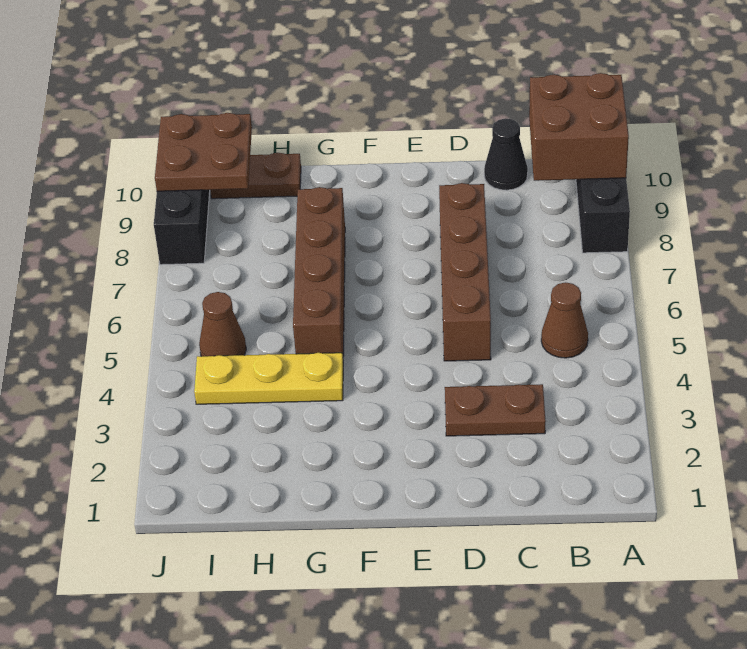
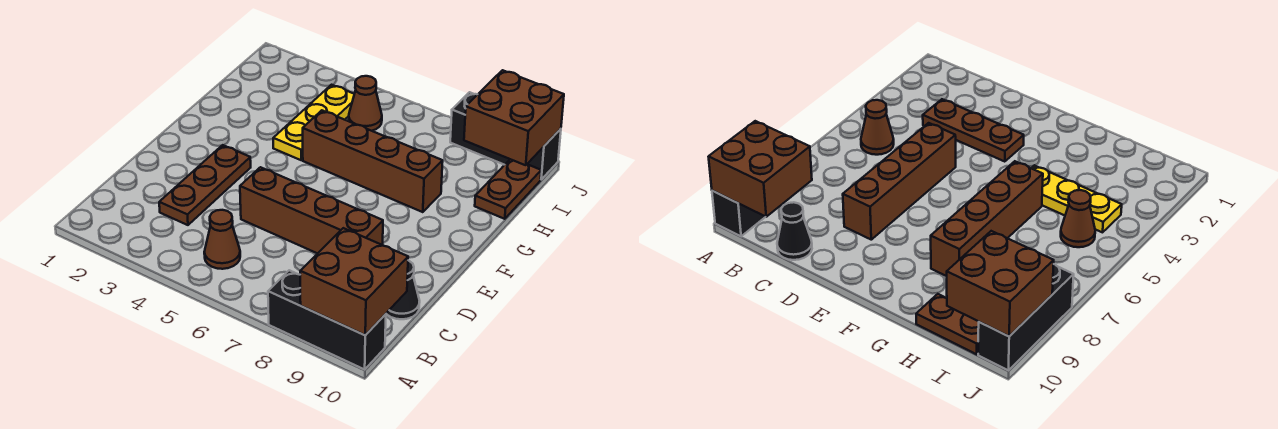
brown plate C3:D3 level 1 -> brown plate C3:E3 level 1
brown plate I9:J10 level 2 -> brown brick I9:J10 level 2

